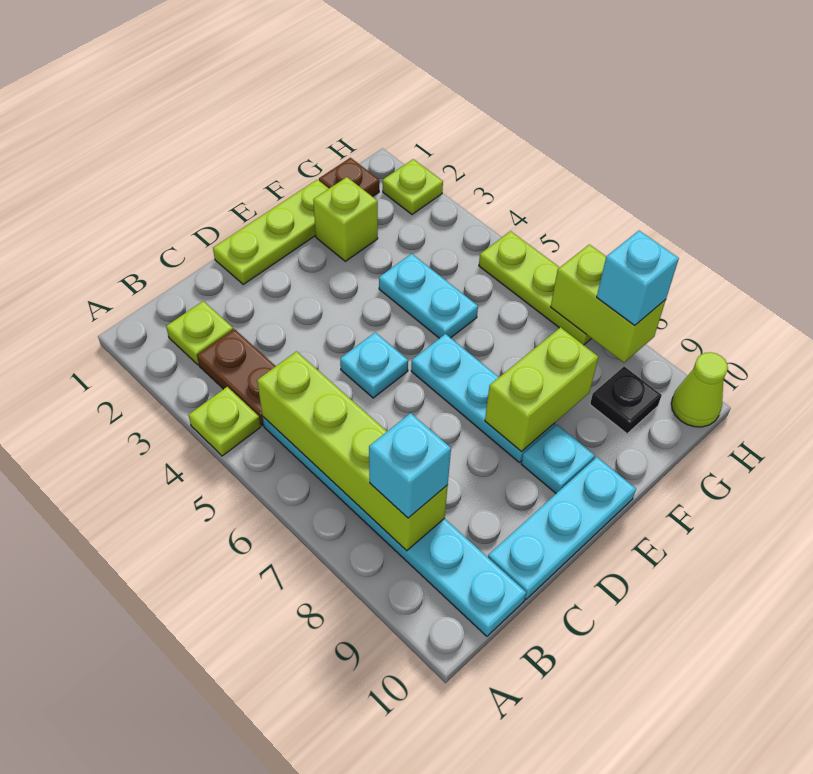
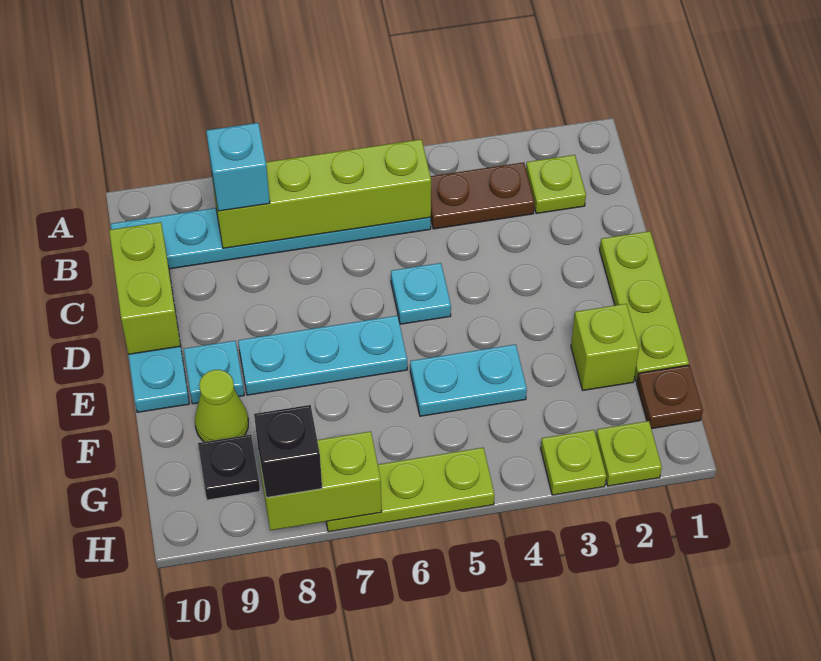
lime plate A4 level 1 -> lime plate H3 level 1
lime brick E8:F8 level 2 -> lime brick C10:D10 level 2
cyan brick H8 level 3 -> black brick H8 level 3
lime cone H10 level 1 -> lime cone F9 level 1

